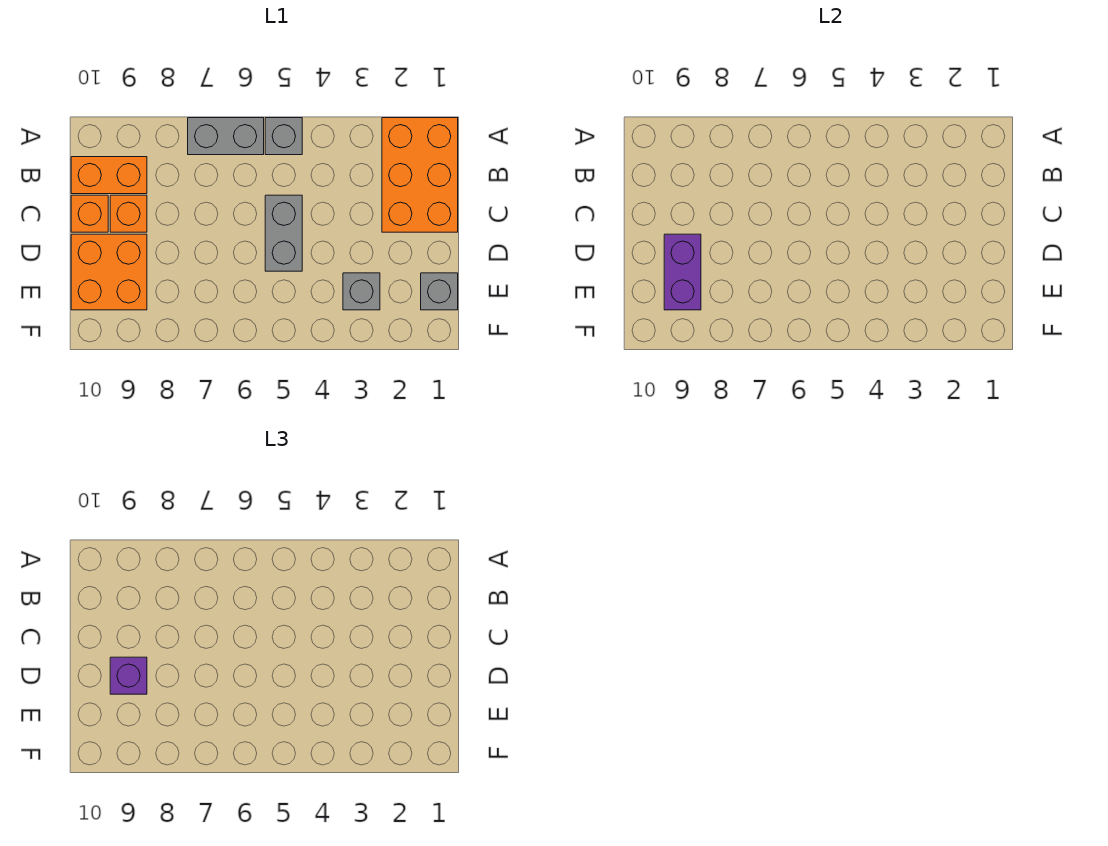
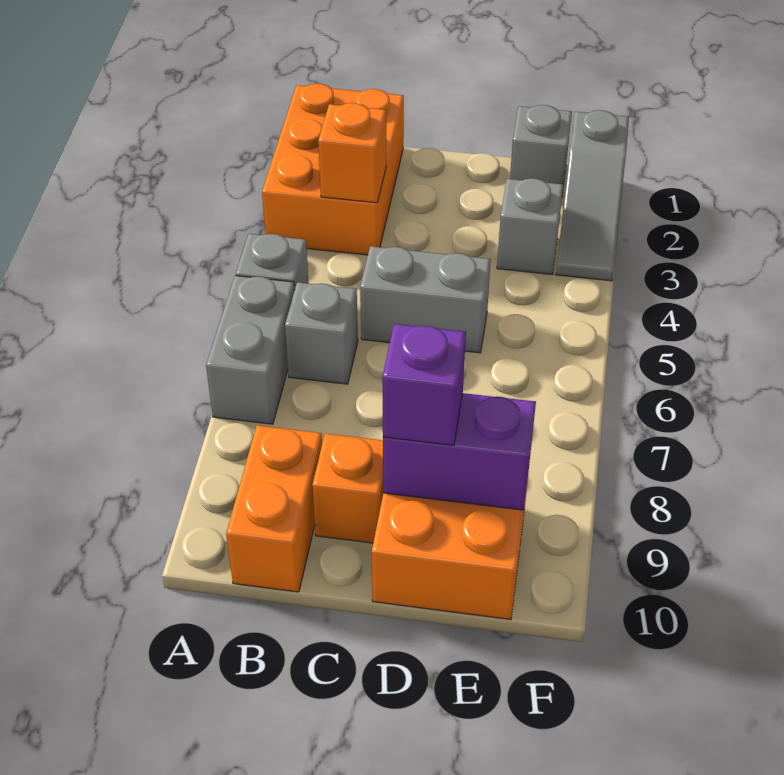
orange brick A1:C2 level 1 -> orange brick A1:B3 level 1
none -> grey brick B6 level 1
orange brick C10 level 1 -> orange brick B3 level 2
none -> grey slope F1:F3 level 1 top 1

